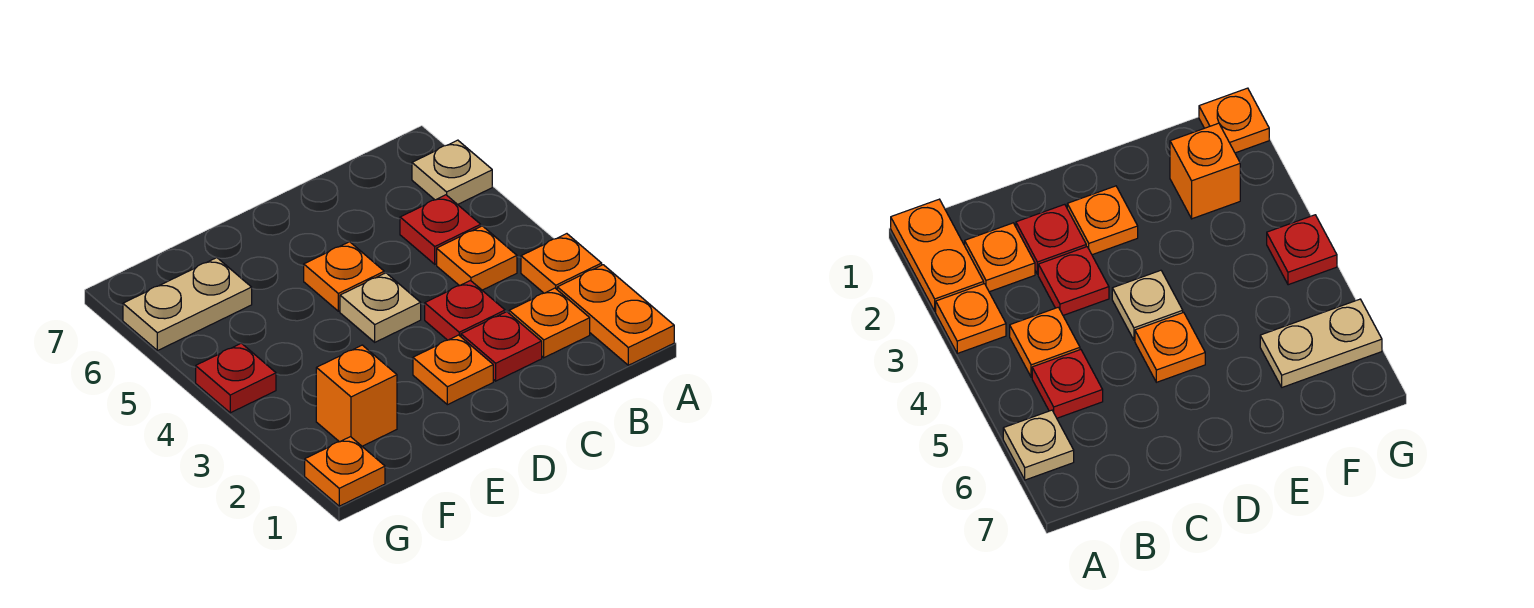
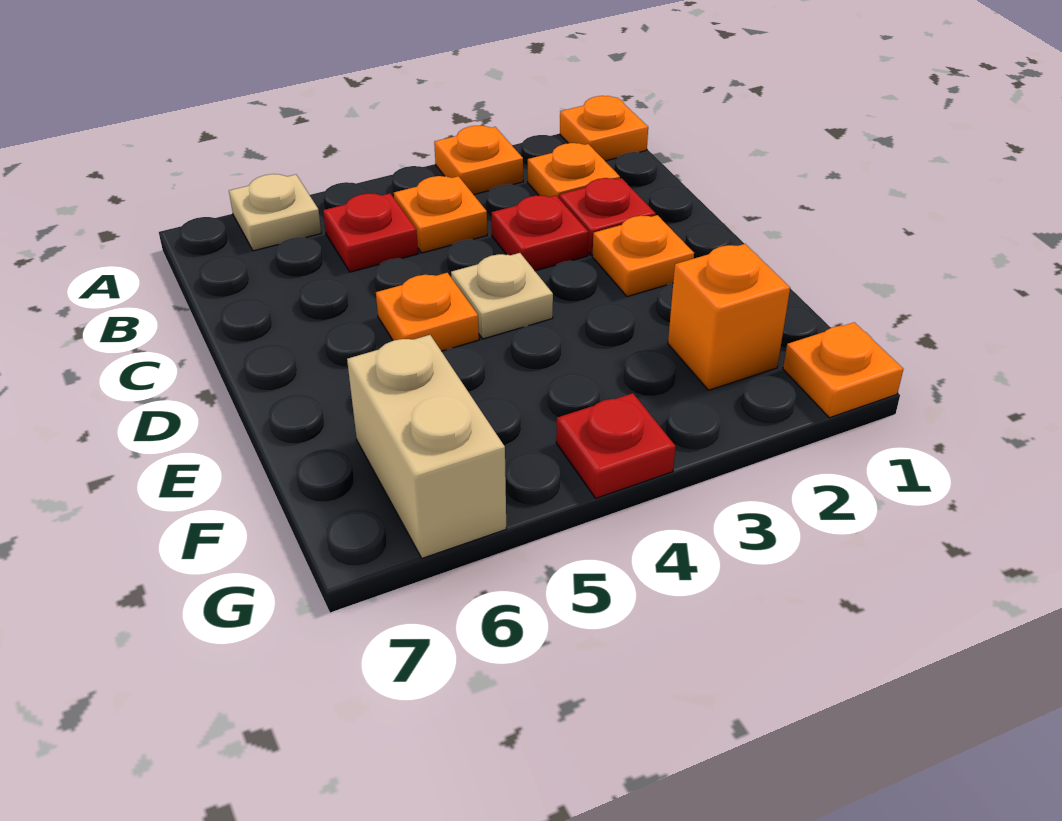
orange plate A1:A2 level 1 -> orange plate A1 level 1
tan plate F6:G6 level 1 -> tan brick F6:G6 level 1

